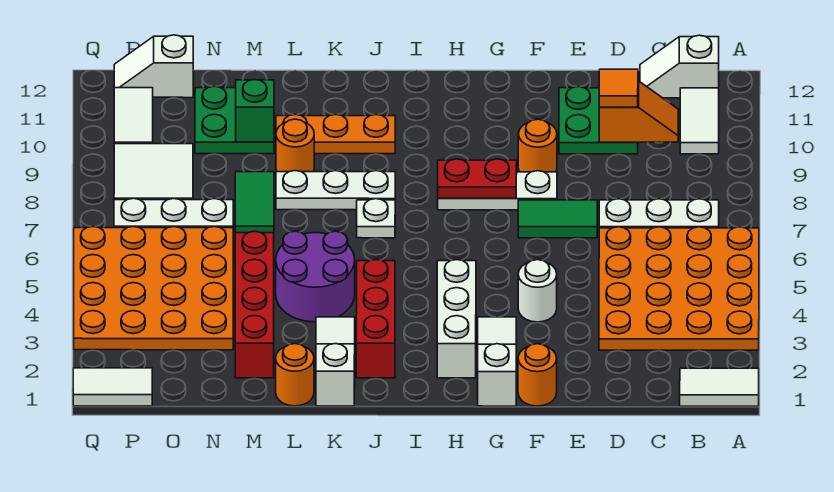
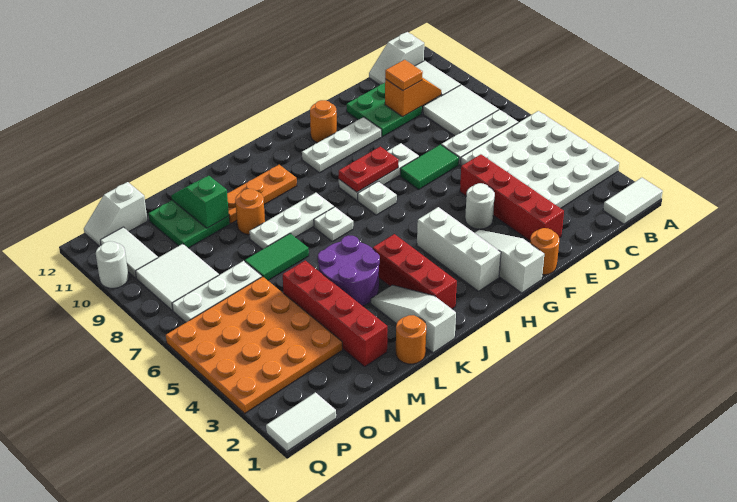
orange plate A3:D6 level 1 -> white plate A3:D6 level 1
none -> white tile B8:C9 level 1
none -> red brick E2:E5 level 1
orange round brick F9 level 1 -> orange round brick G11 level 1
none -> white plate F10:H10 level 1
none -> white plate H7 level 1
green tile M7:M8 level 1 -> green tile L7:M7 level 1
none -> white round brick Q10 level 1

